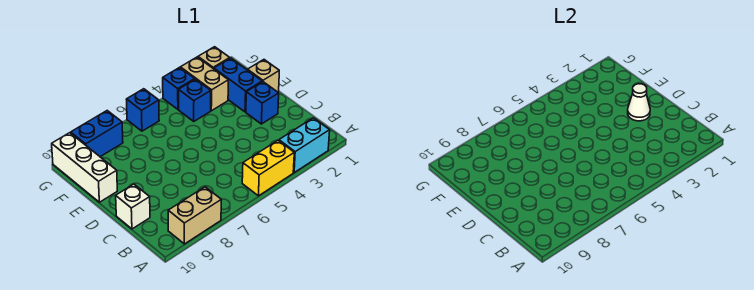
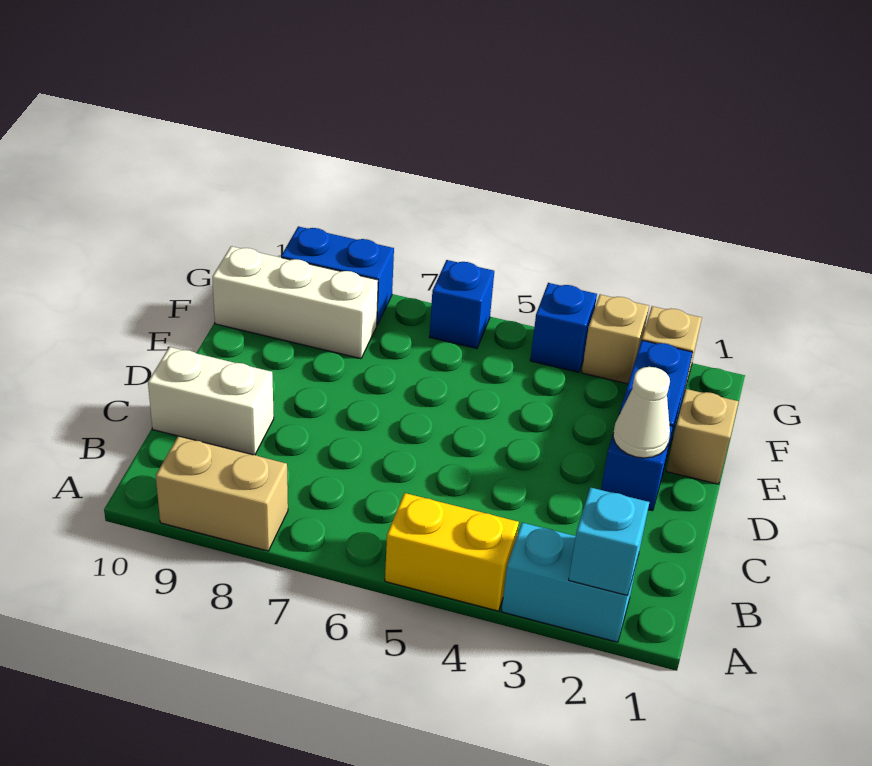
none -> cyan brick A2 level 2
white brick C10 level 1 -> white brick C9:C10 level 1
white brick E10:G10 level 1 -> white brick F8:F10 level 1
tan brick F3:G3 level 1 -> tan brick G3 level 1
blue brick F4 level 1 -> none

